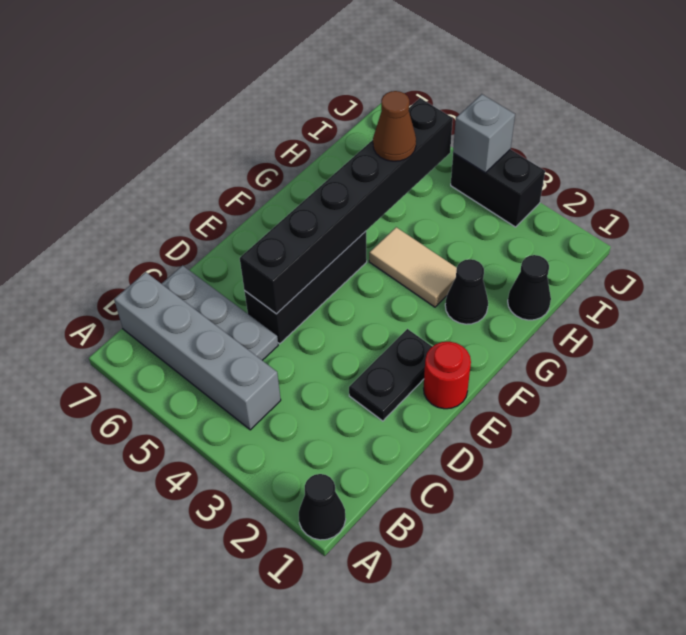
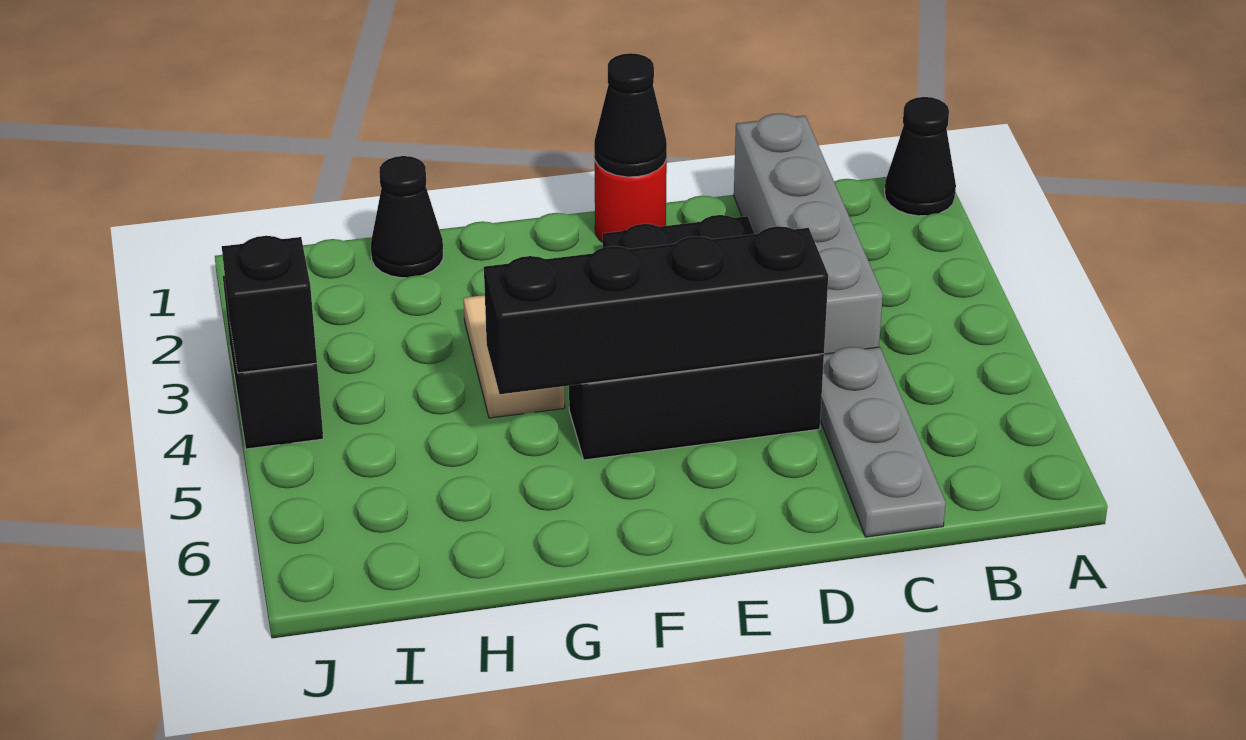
grey brick B4:B7 level 1 -> grey brick C1:C4 level 1
black brick D5:I5 level 2 -> black brick D5:G5 level 2
black cone G2 level 1 -> black cone E1 level 2
brown cone H5 level 3 -> none
grey brick J4 level 2 -> black brick J4 level 2

